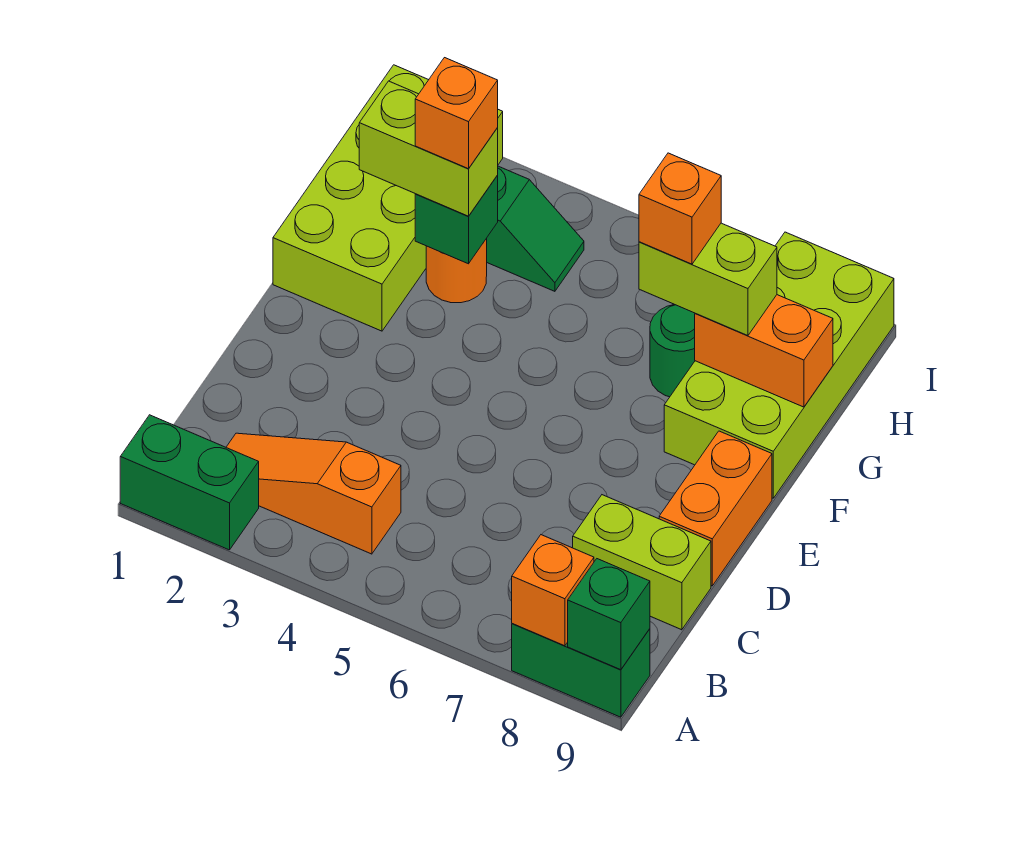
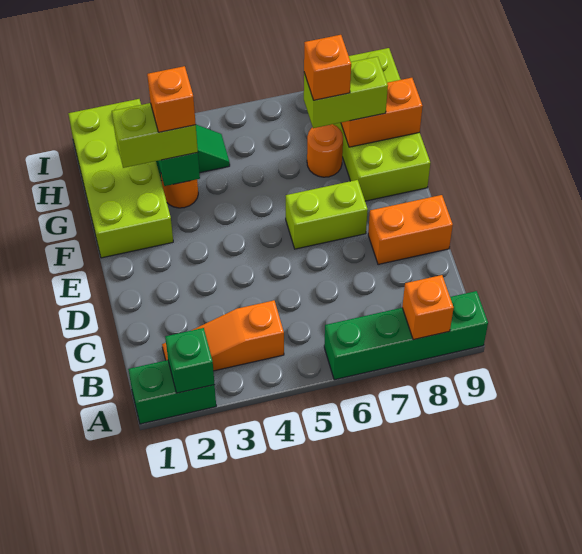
green brick A8:A9 level 1 -> green brick A6:A9 level 1
green brick A9 level 2 -> green brick A2 level 2
lime brick C8:C9 level 1 -> lime brick E6:E7 level 1
orange brick D9:E9 level 1 -> orange brick D8:D9 level 1
green round brick G7 level 1 -> orange round brick G7 level 1

